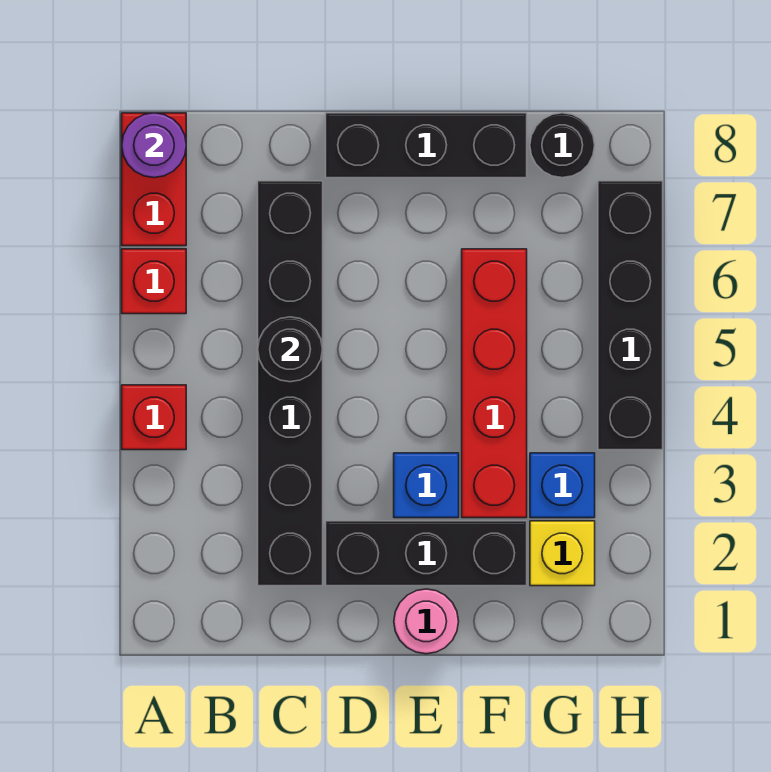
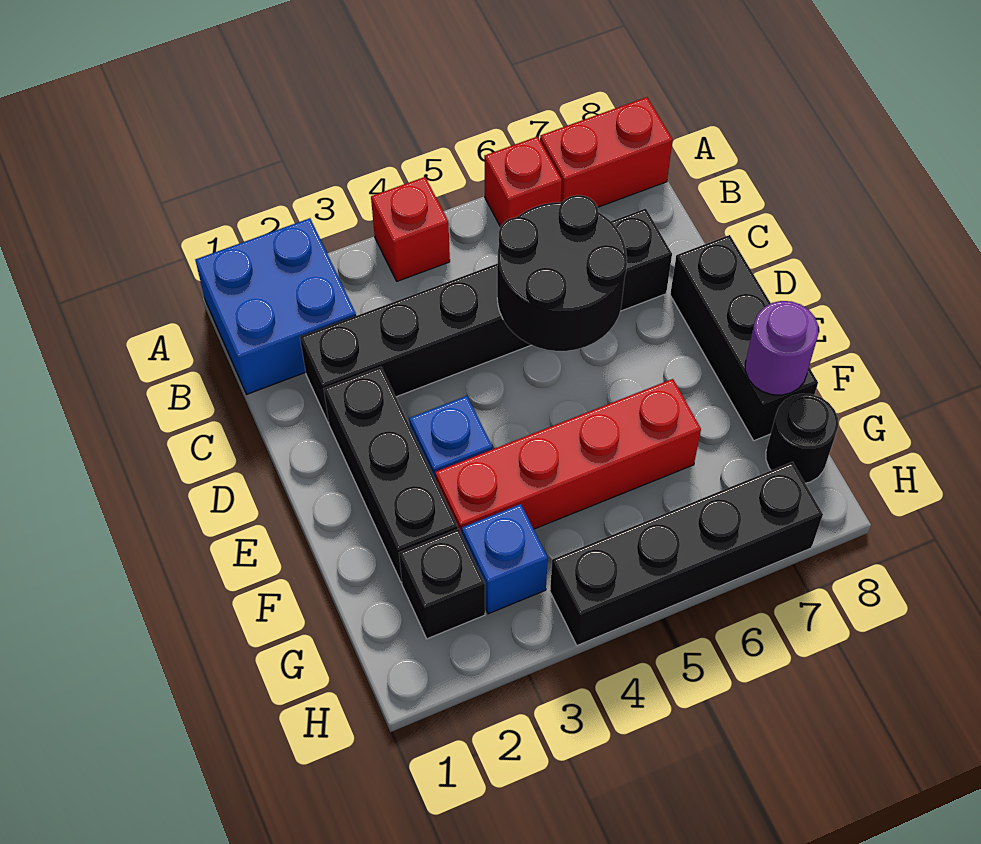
none -> blue brick A1:B2 level 1
purple round brick A8 level 2 -> purple round brick F8 level 2
black round brick C5 level 2 -> black round brick C5:D6 level 2
pink round brick E1 level 1 -> none
yellow brick G2 level 1 -> black brick G2 level 1

